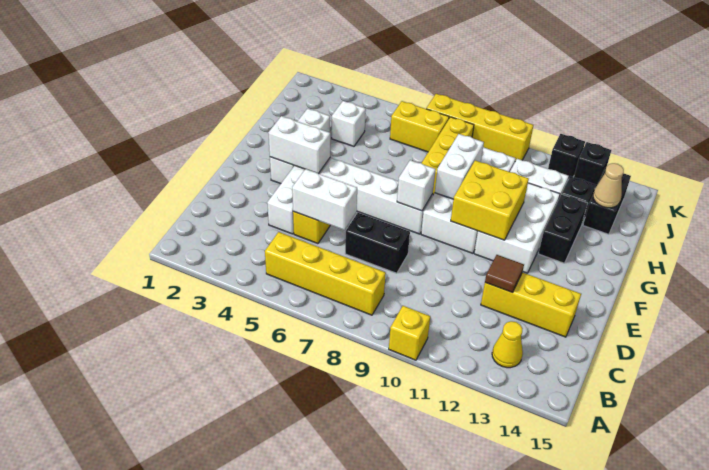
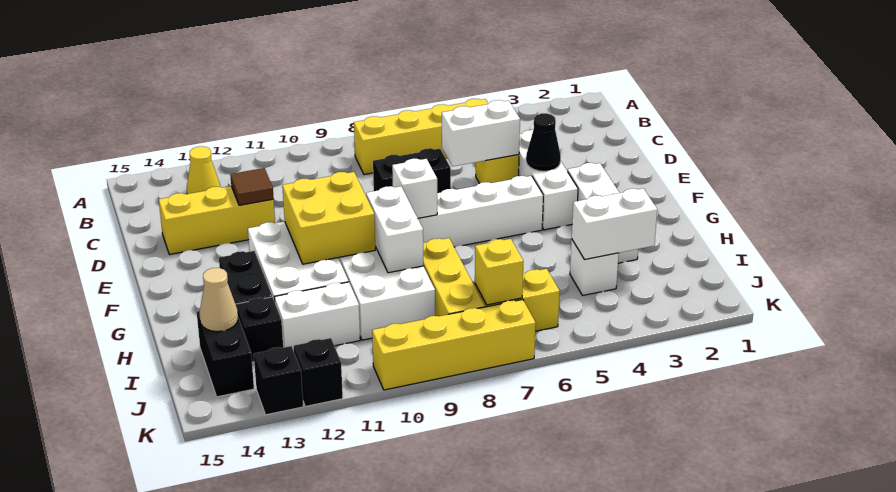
yellow brick A10 level 1 -> yellow brick J7 level 2
none -> black cone E4 level 2
white brick F3:F4 level 2 -> white brick I3:I4 level 2

